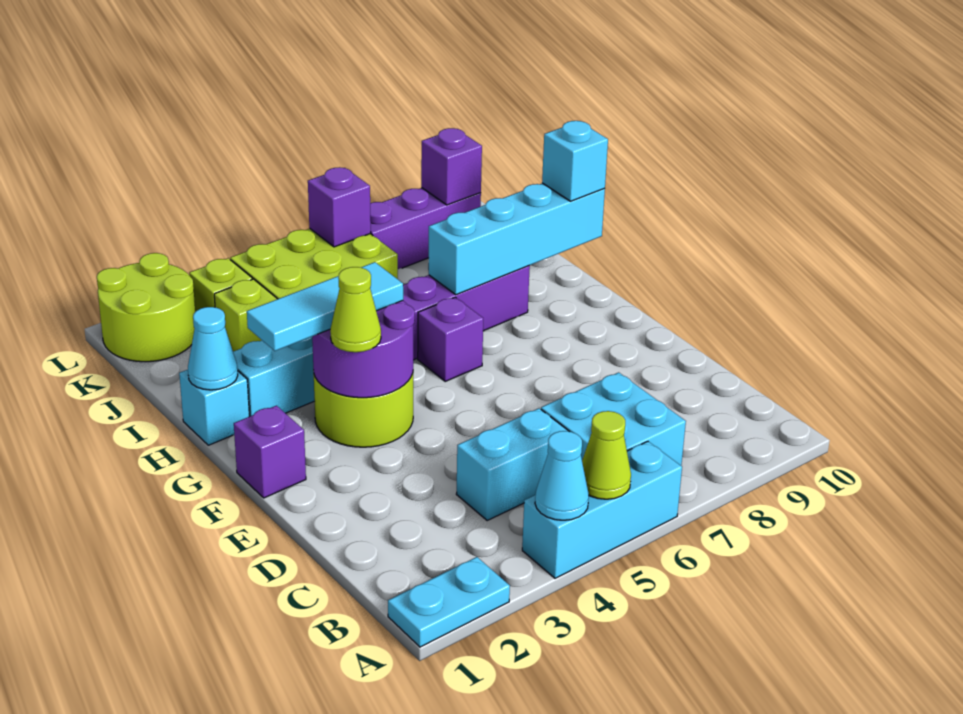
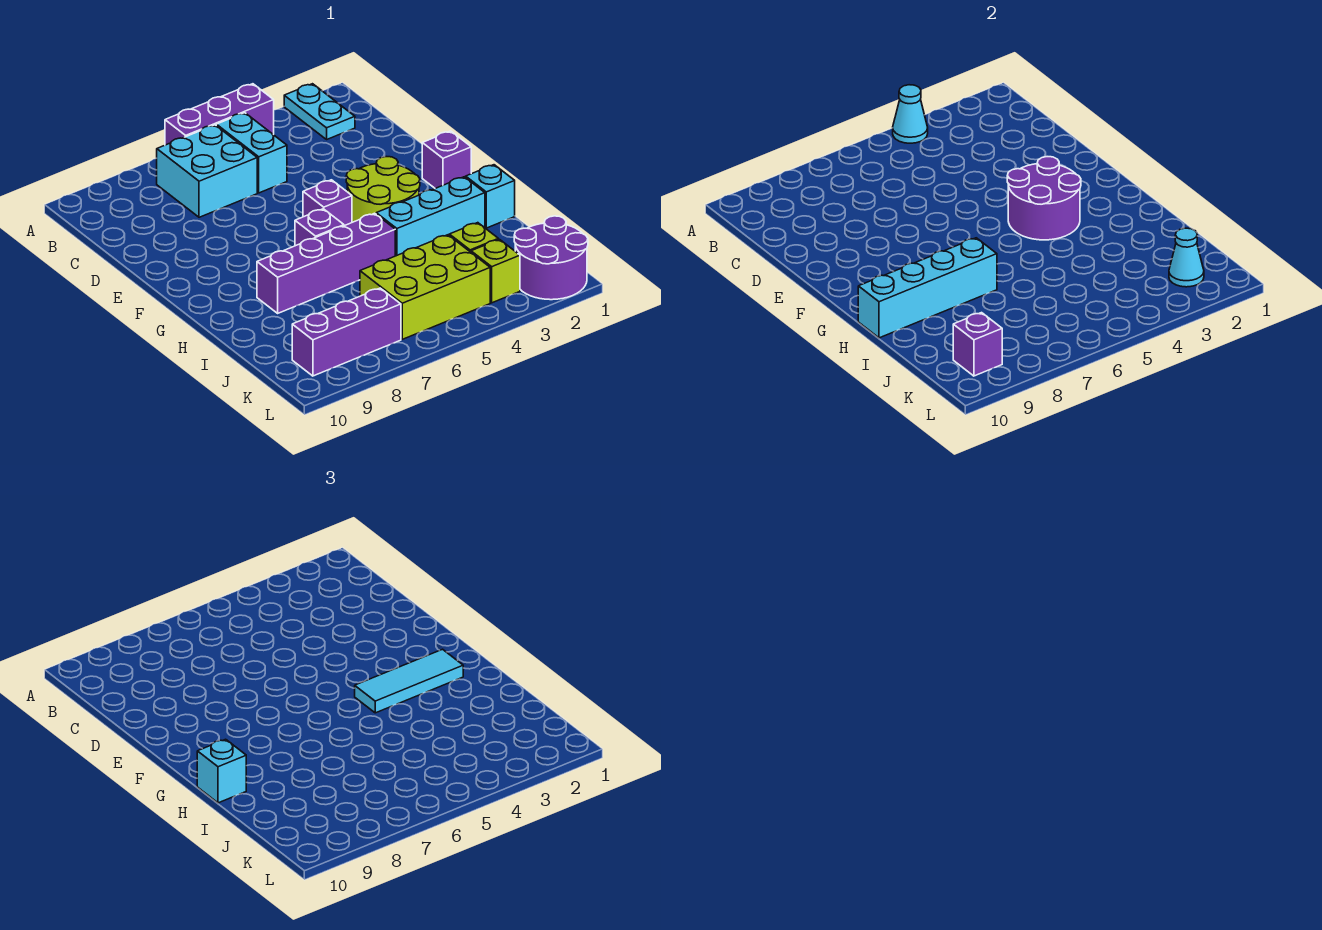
cyan plate A1:A2 level 1 -> cyan plate A2:B2 level 1
cyan brick A4:A6 level 1 -> purple brick A4:A6 level 1
lime cone A5 level 2 -> none
cyan brick C4:C5 level 1 -> cyan brick B5:C5 level 1
lime cone F3 level 3 -> none
cyan cone H1 level 2 -> cyan cone K2 level 2
lime round brick K1:L2 level 1 -> purple round brick K1:L2 level 1
purple brick K6 level 2 -> purple brick F5 level 1

